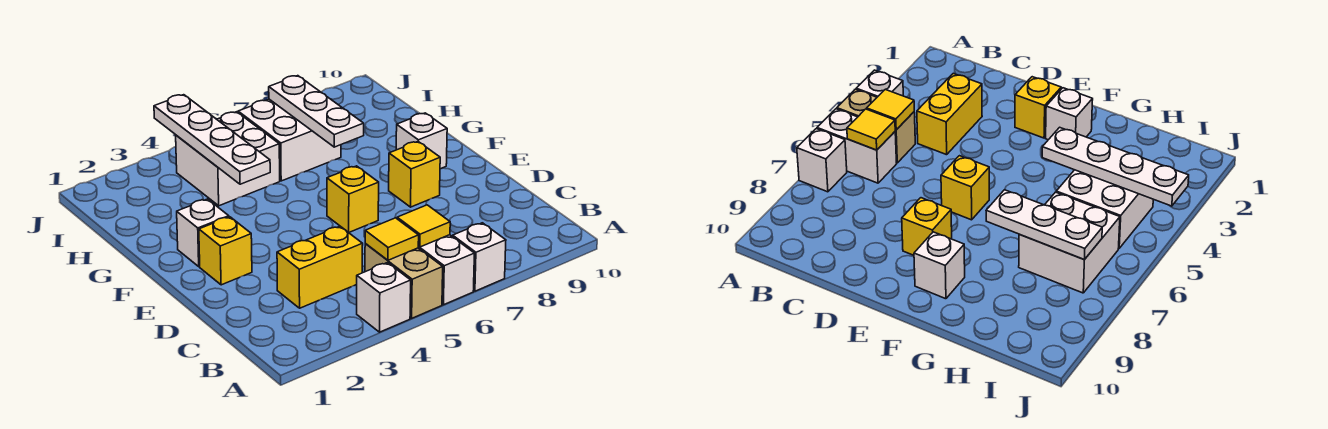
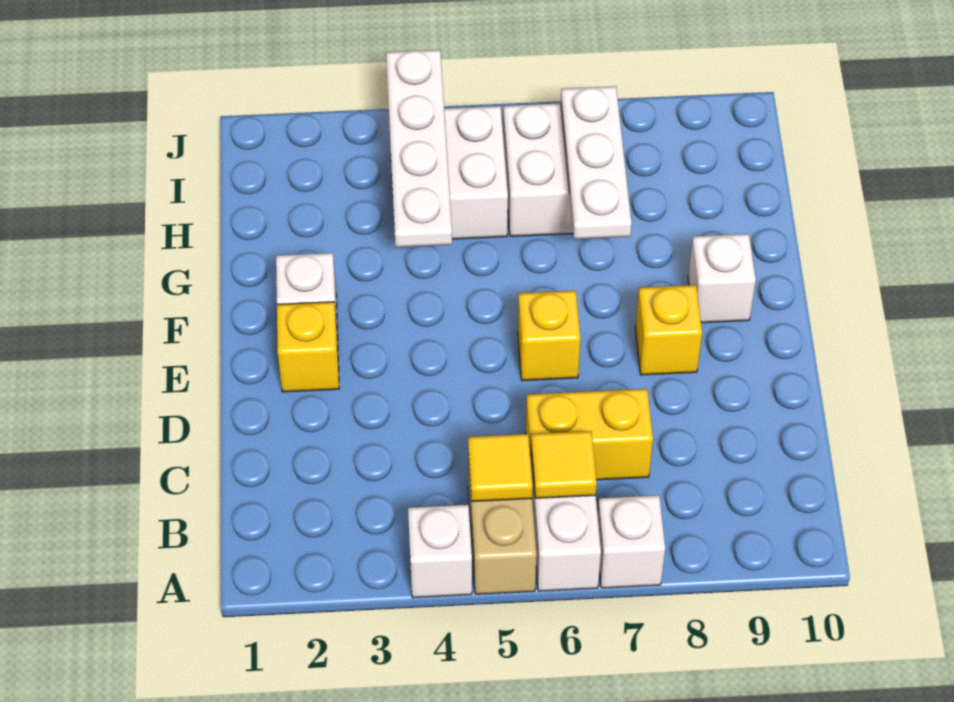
yellow brick C3:C4 level 1 -> yellow brick C6:C7 level 1

